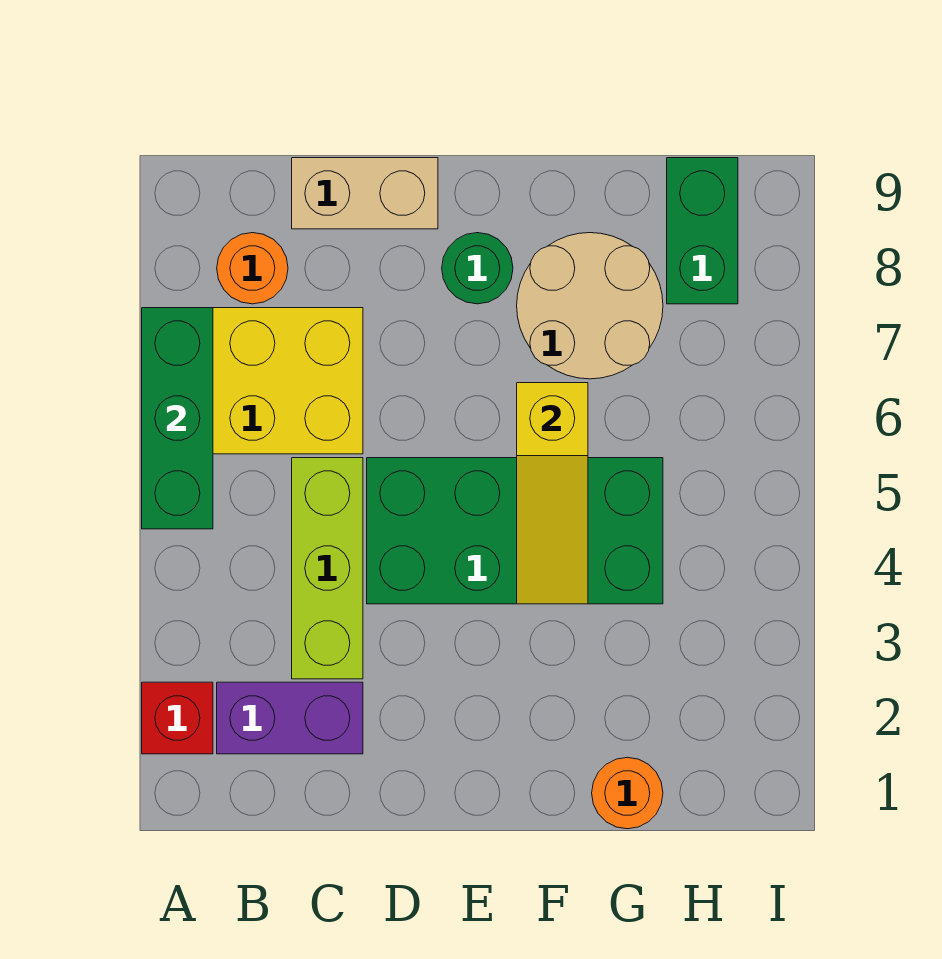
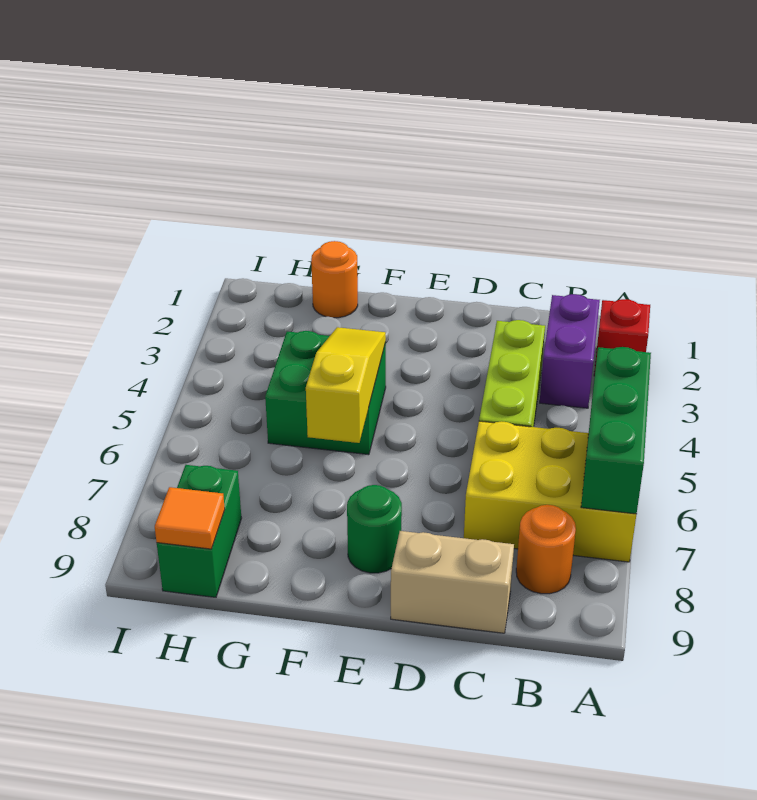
purple brick B2:C2 level 1 -> purple brick B2:B3 level 1
green brick D4:G5 level 1 -> green brick F4:G5 level 1
tan round brick F7:G8 level 1 -> none
none -> orange tile H9 level 2

